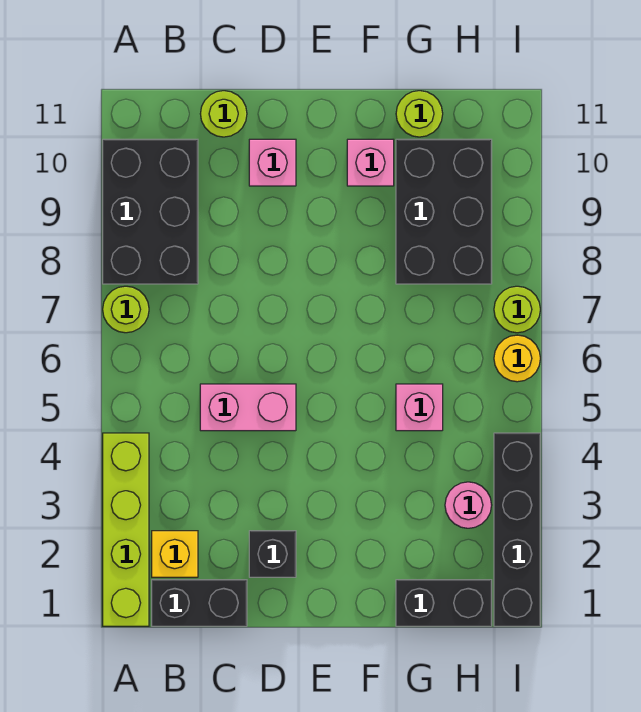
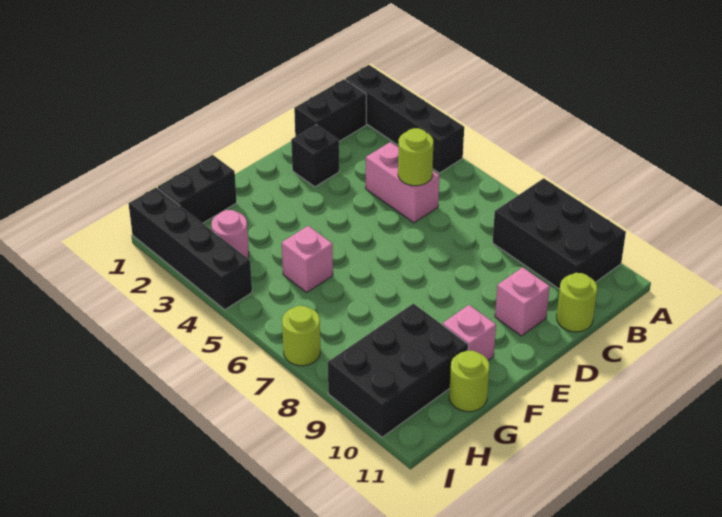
lime brick A1:A4 level 1 -> black brick A1:A4 level 1
lime round brick A7 level 1 -> lime round brick C5 level 2
yellow brick B2 level 1 -> none
pink brick C5:D5 level 1 -> pink brick C4:C5 level 1
black brick G8:H10 level 1 -> black brick G9:I10 level 1
yellow round brick I6 level 1 -> none

